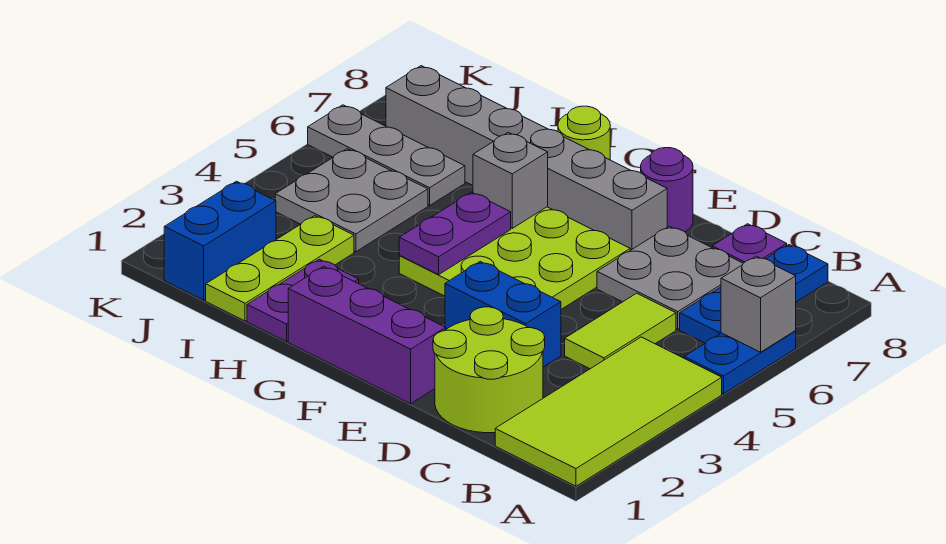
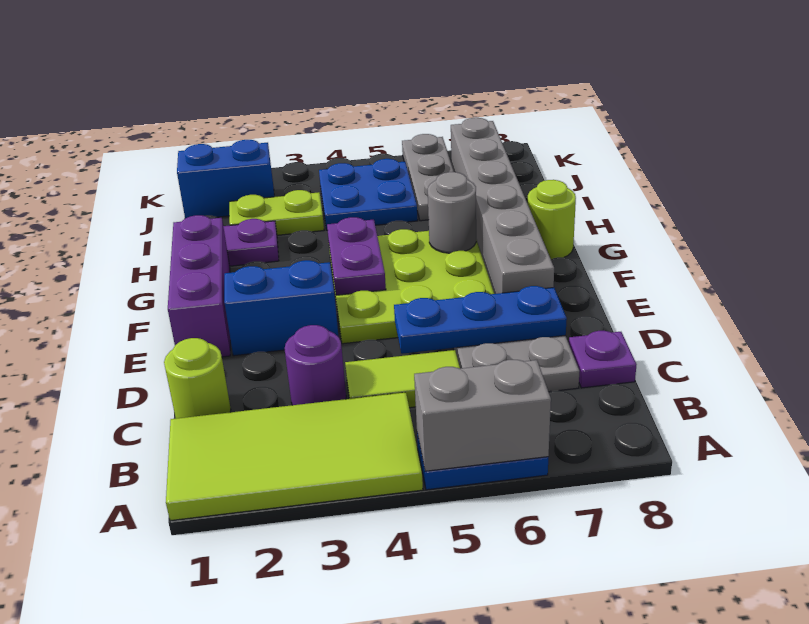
grey brick A6 level 2 -> grey brick A5:A6 level 2
blue plate B6:B8 level 1 -> blue plate D5:D7 level 2
lime round brick C1:D2 level 1 -> lime round brick C1 level 1
blue brick D3:E3 level 1 -> blue brick E2:E3 level 1
purple round brick E8 level 1 -> purple round brick C3 level 1
purple plate G4:G5 level 2 -> purple plate F4:G4 level 2
grey brick G6 level 2 -> grey round brick G6 level 2
lime plate I1:I3 level 1 -> lime plate I2:I3 level 1
grey plate I4:J5 level 1 -> blue plate I4:J5 level 1

